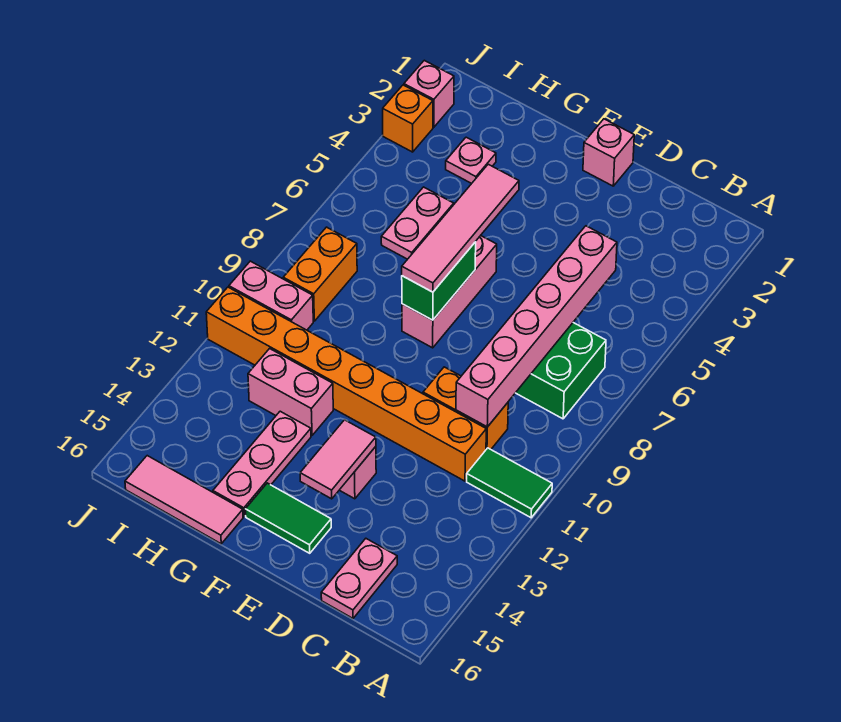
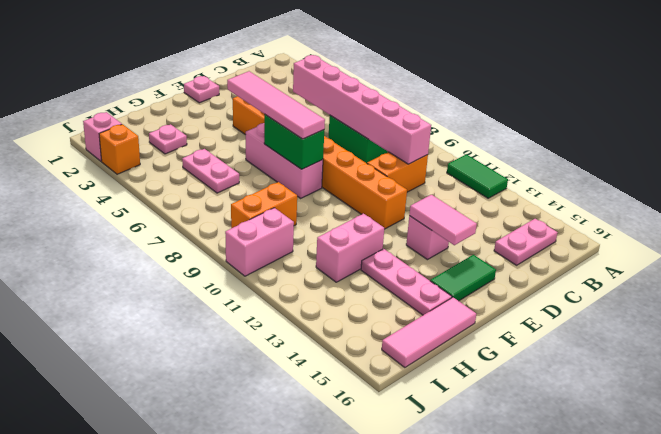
green tile A11:B11 level 1 -> green tile A11:A12 level 1
orange brick C11:J11 level 1 -> orange brick E4:E11 level 1
pink plate C15:C16 level 1 -> pink plate B15:C15 level 1
pink brick E1 level 1 -> pink plate E1 level 1
orange brick I8:I9 level 1 -> orange brick H9:I9 level 1

